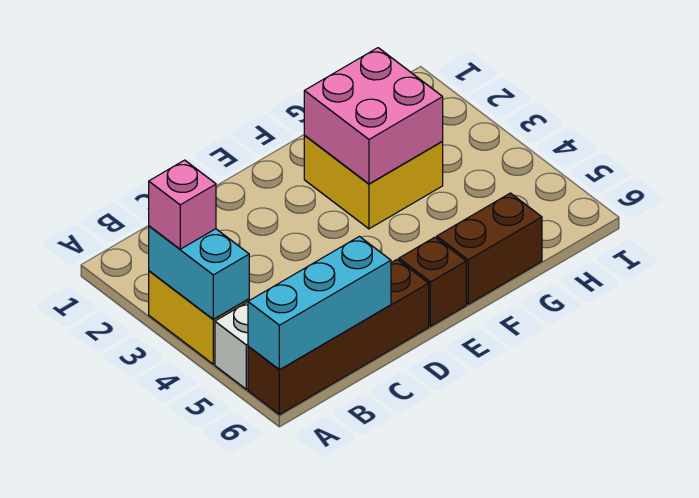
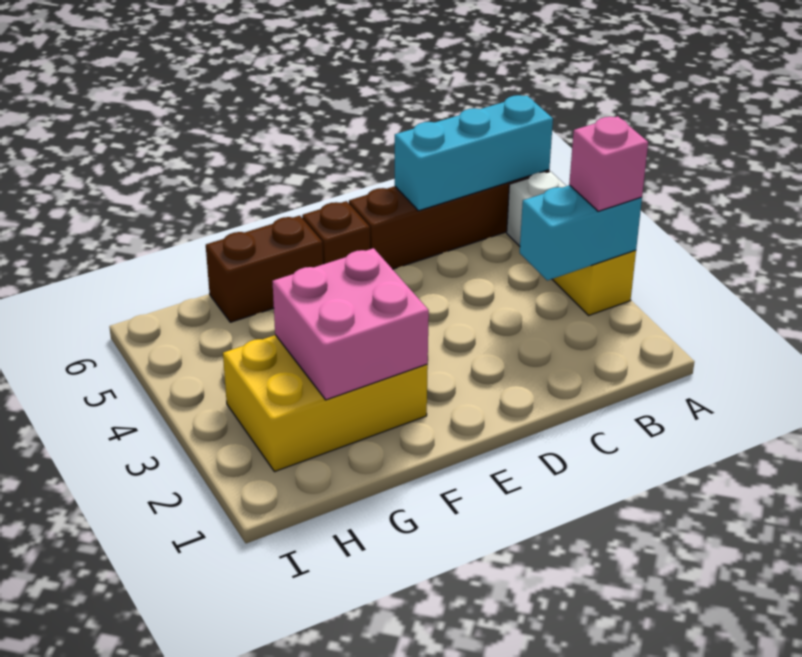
cyan brick A3:A4 level 2 -> cyan brick A3:B3 level 2
yellow brick F2:G3 level 1 -> yellow brick F2:H3 level 1

